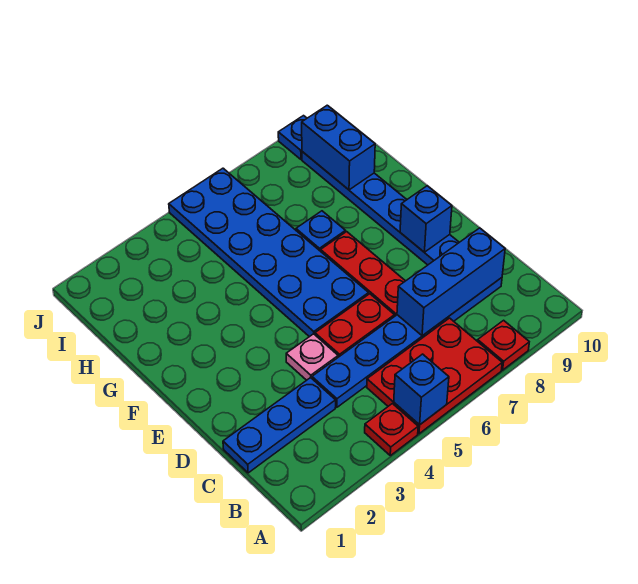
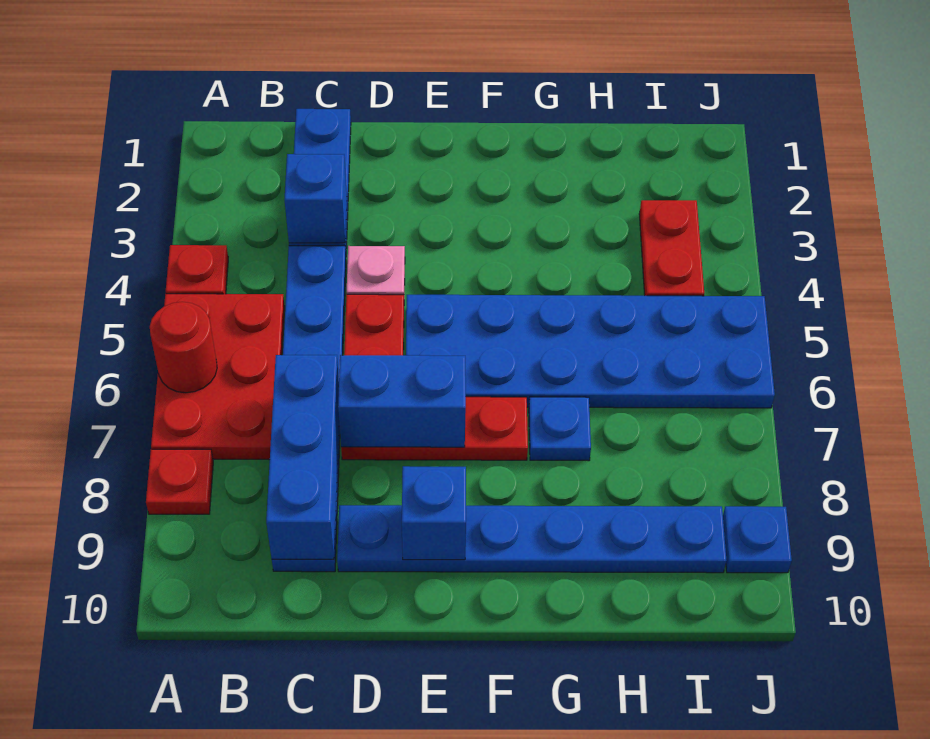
blue brick A5 level 2 -> blue brick C3 level 2
none -> red round brick A6 level 2
blue brick H9:I9 level 2 -> blue brick D7:E7 level 2
none -> red plate I3:I4 level 1

